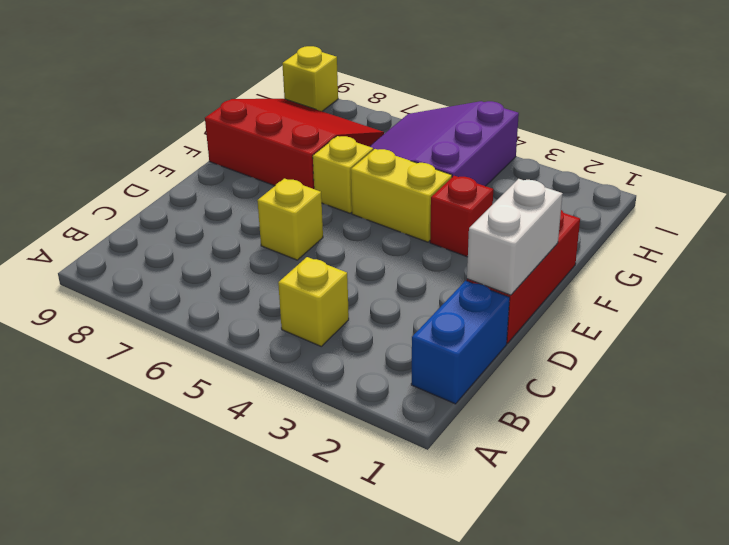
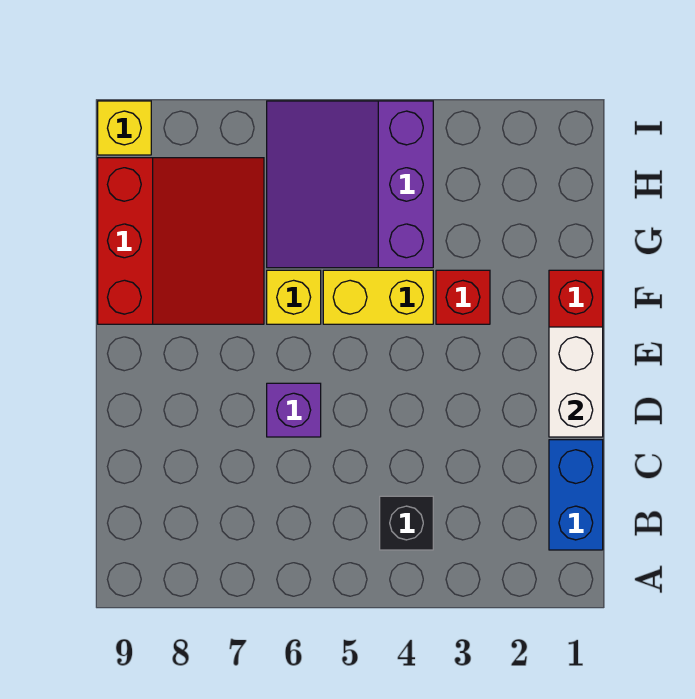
yellow brick B4 level 1 -> black brick B4 level 1
yellow brick D6 level 1 -> purple brick D6 level 1
red slope F7:H9 level 1 top F -> red slope F7:H9 level 1 top 9

